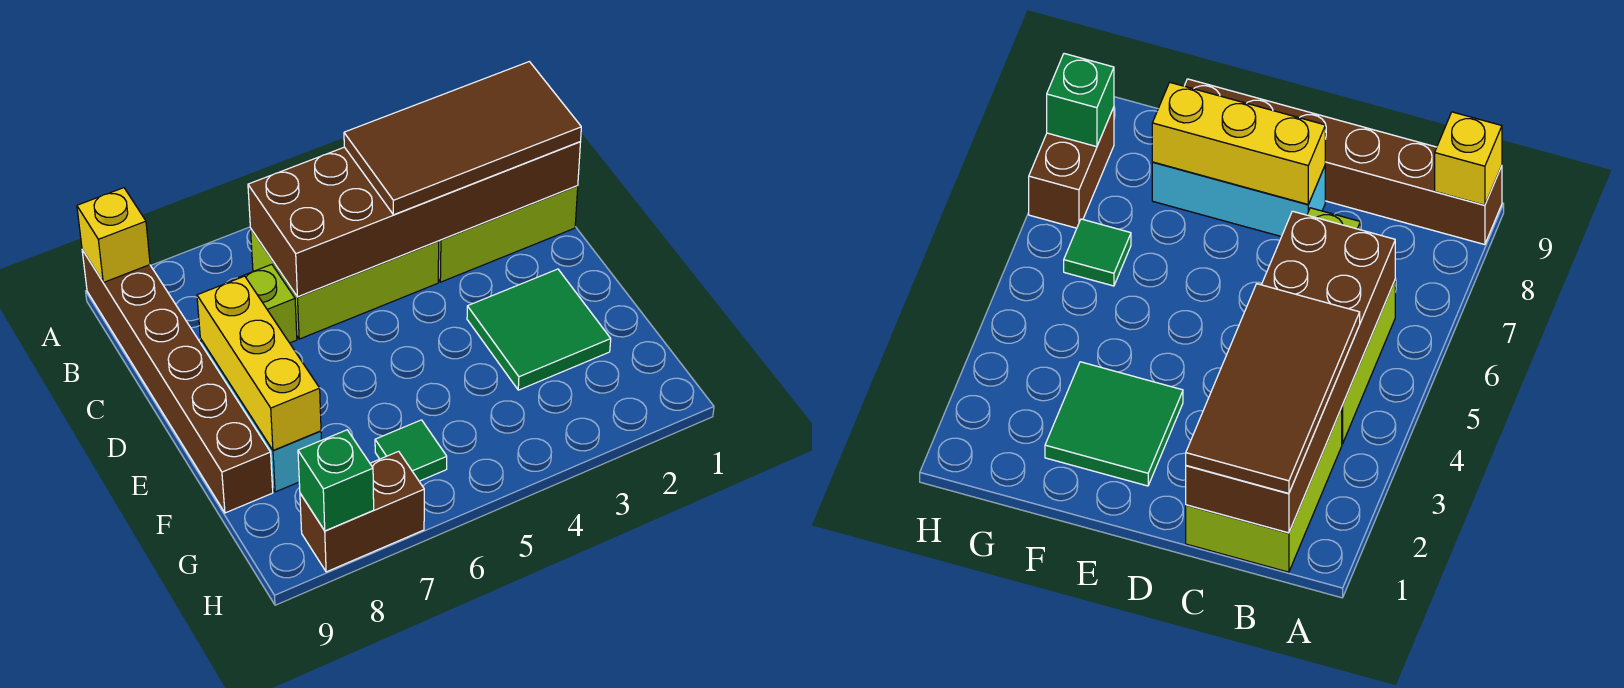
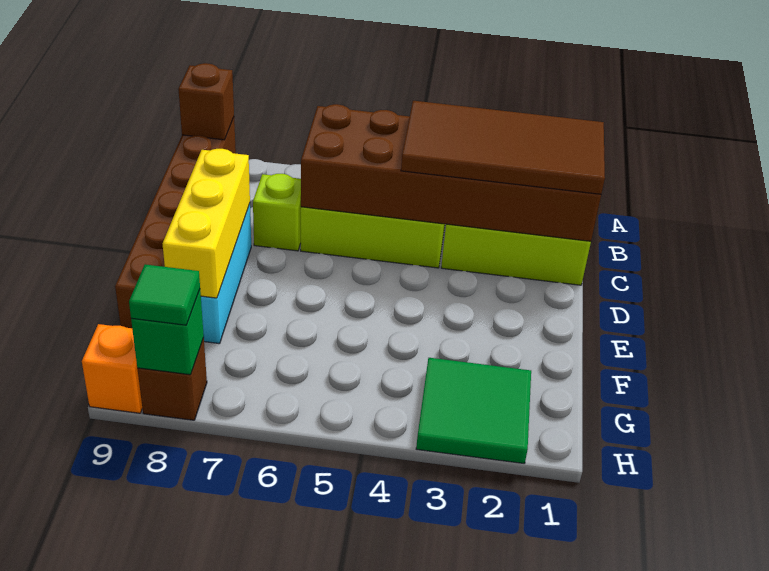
yellow brick A9 level 2 -> brown brick A9 level 2
green tile E2:F3 level 1 -> green tile G2:H3 level 1
green tile G6 level 1 -> green tile H8 level 3
brown brick H7:H8 level 1 -> brown brick H8 level 1
none -> orange brick H9 level 1

